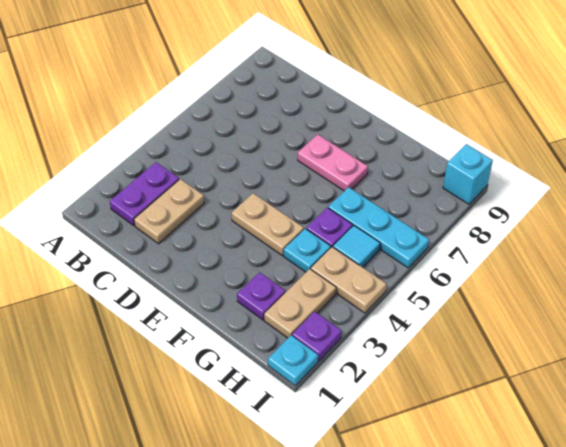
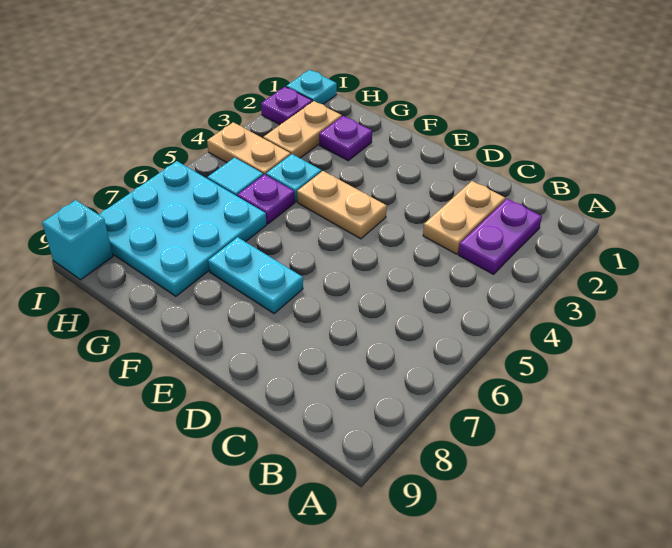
pink plate E7:F7 level 1 -> cyan plate E7:F7 level 1
cyan plate G6:I6 level 1 -> cyan plate G6:I8 level 1

